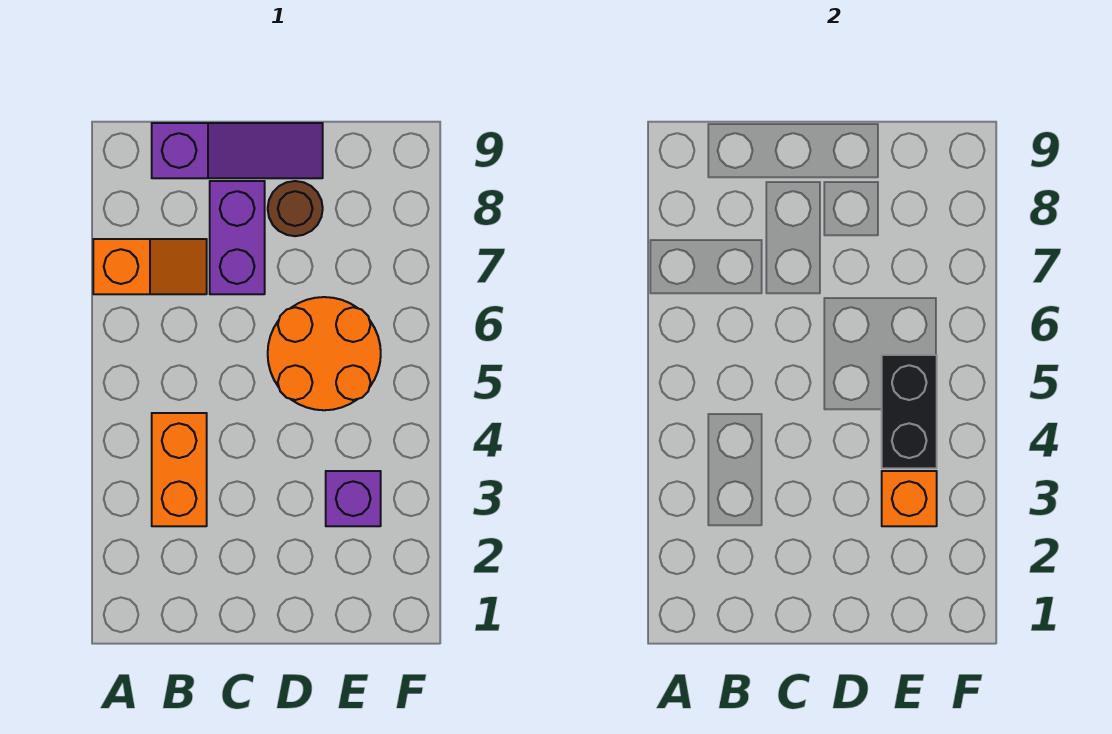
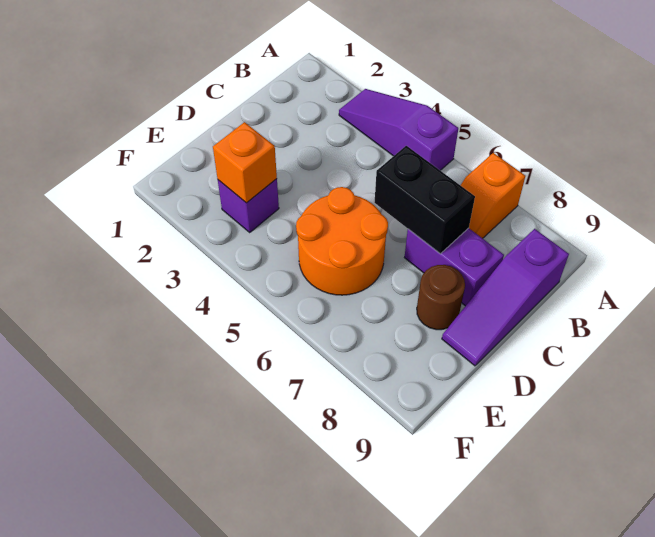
none -> purple slope A3:A5 level 1 top 5
orange brick B3:B4 level 1 -> none
black brick E4:E5 level 2 -> black brick C6:C7 level 2

